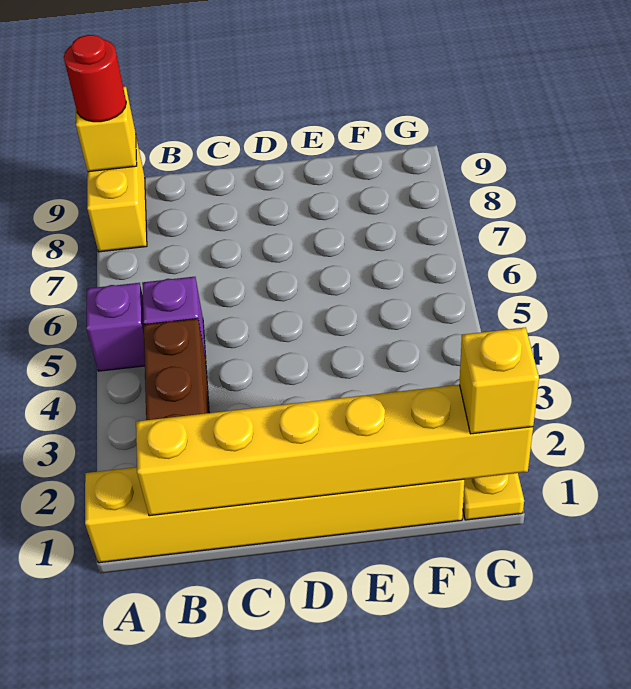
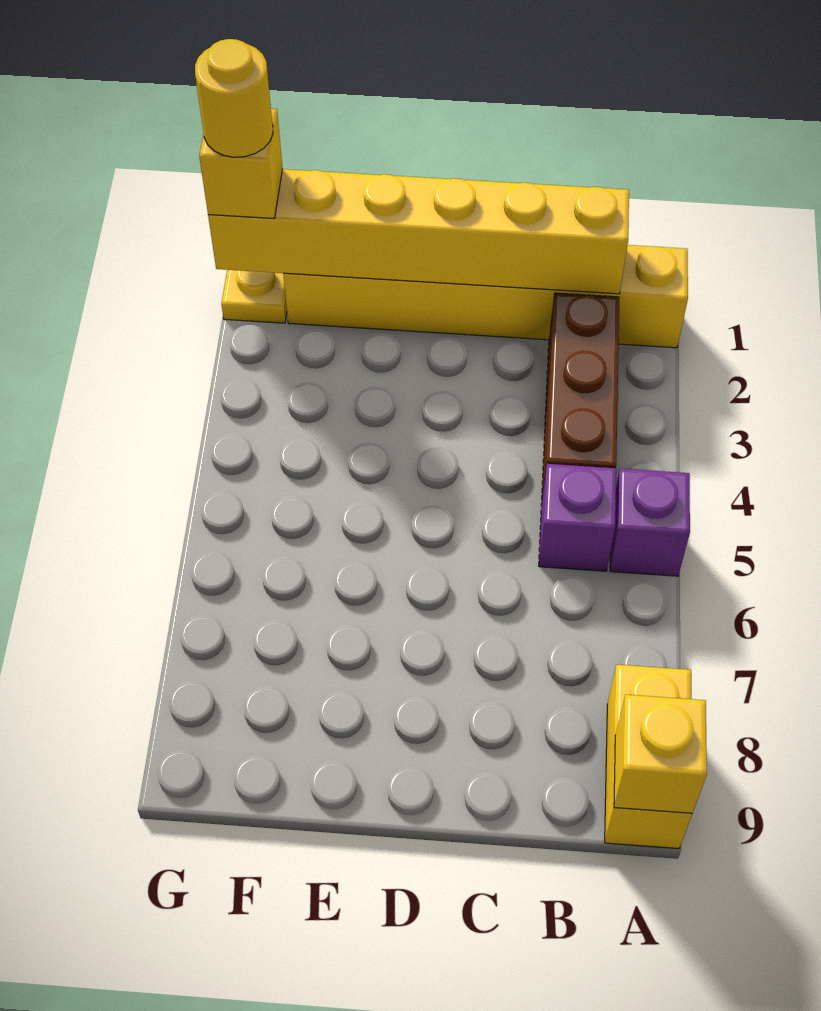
red round brick A9 level 3 -> none
none -> yellow round brick G1 level 4

